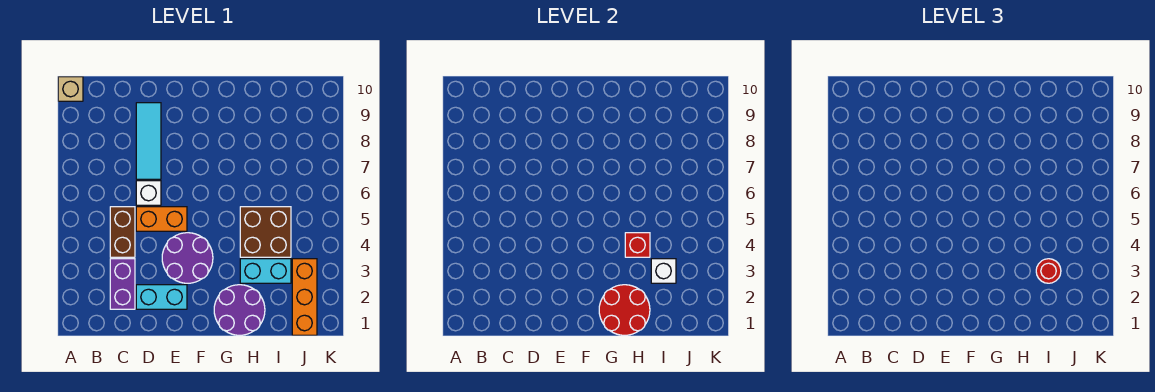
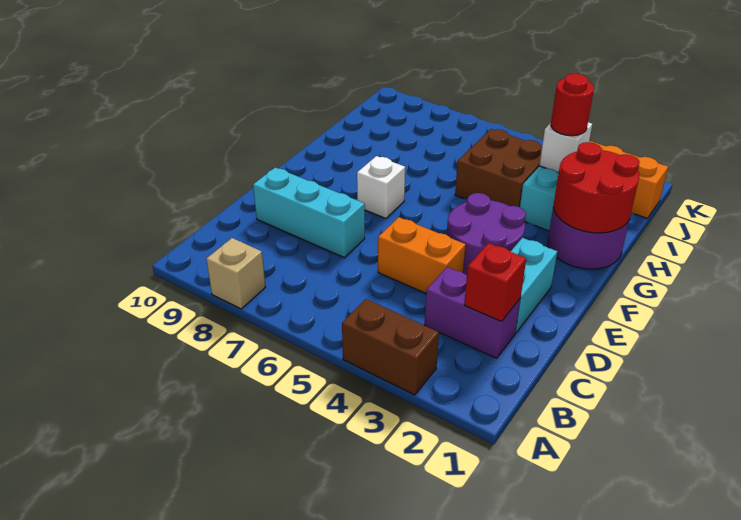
tan brick A10 level 1 -> tan brick A8 level 1
brown brick C4:C5 level 1 -> brown brick A3:A4 level 1
orange brick D5:E5 level 1 -> orange brick D4:D5 level 1
white brick D6 level 1 -> white brick F7 level 1
cyan tile D7:D9 level 1 -> cyan brick D7:D9 level 1
red brick H4 level 2 -> red brick C2 level 2

